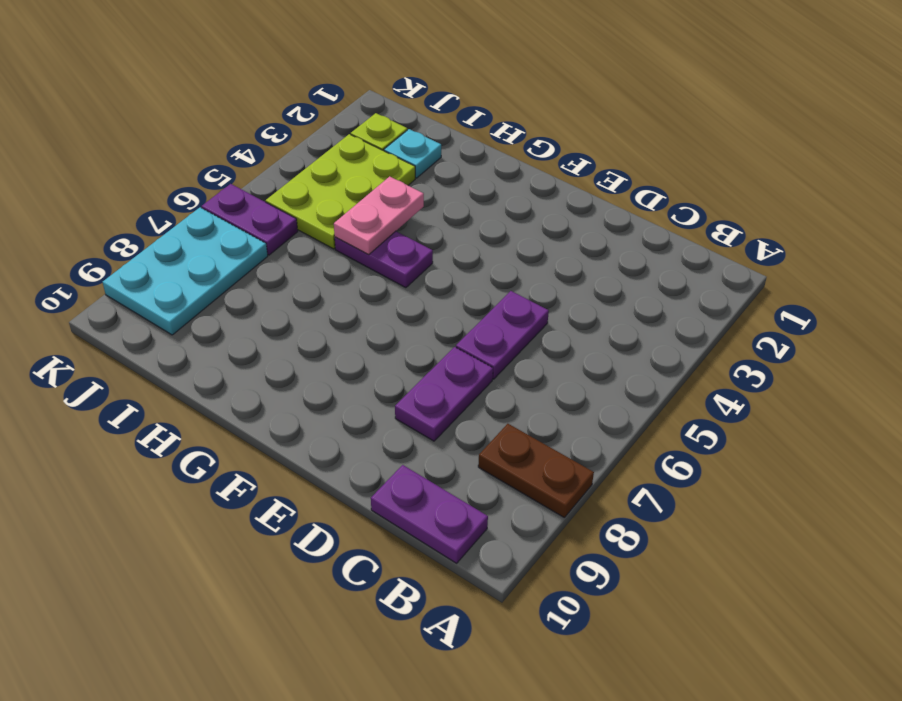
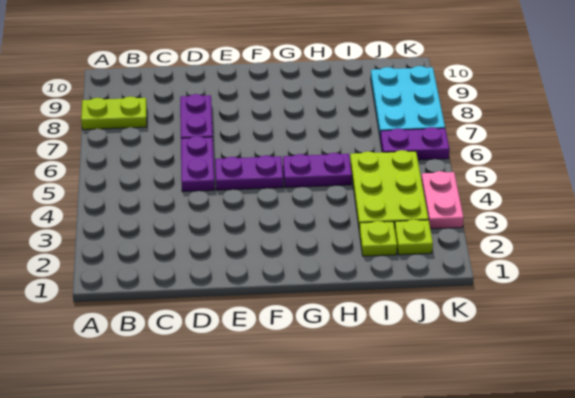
brown plate A8:B8 level 1 -> lime plate A8:B8 level 1
purple plate B10:C10 level 1 -> purple plate E5:F5 level 1
pink plate H4:H5 level 2 -> pink plate K3:K4 level 1
cyan plate I2 level 1 -> lime plate I2 level 1

